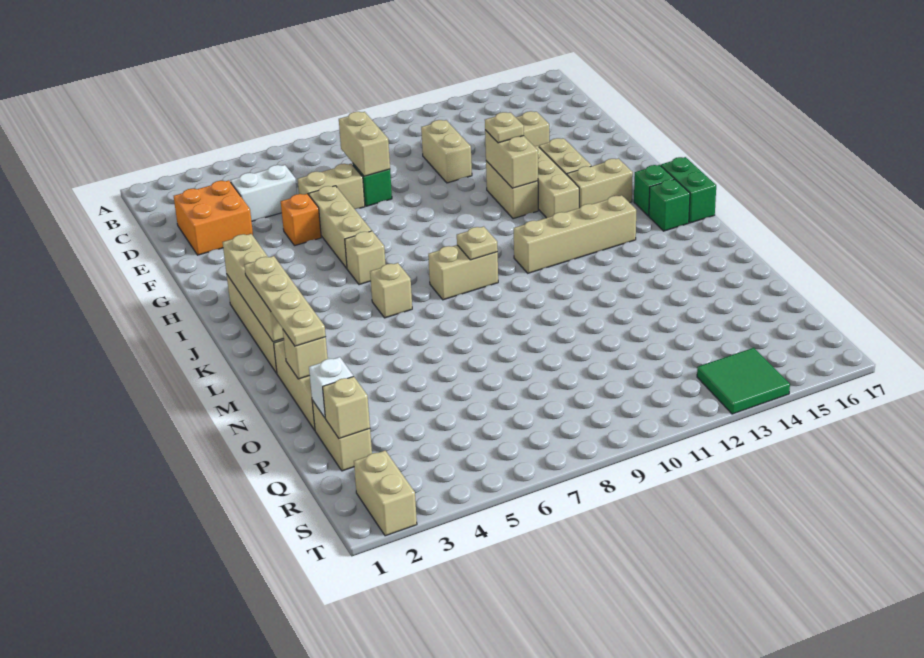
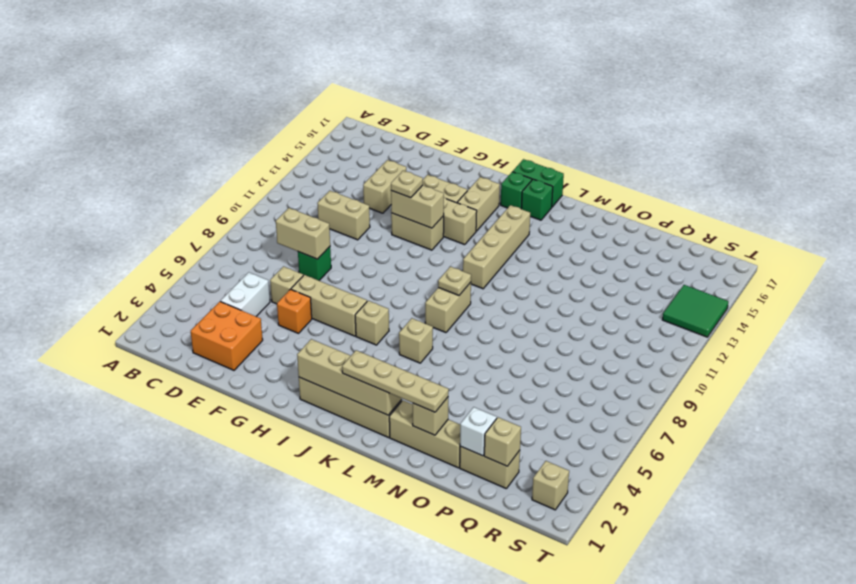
tan brick E6:E7 level 1 -> tan brick E6 level 1
tan brick S2:T2 level 1 -> tan brick S2 level 1

